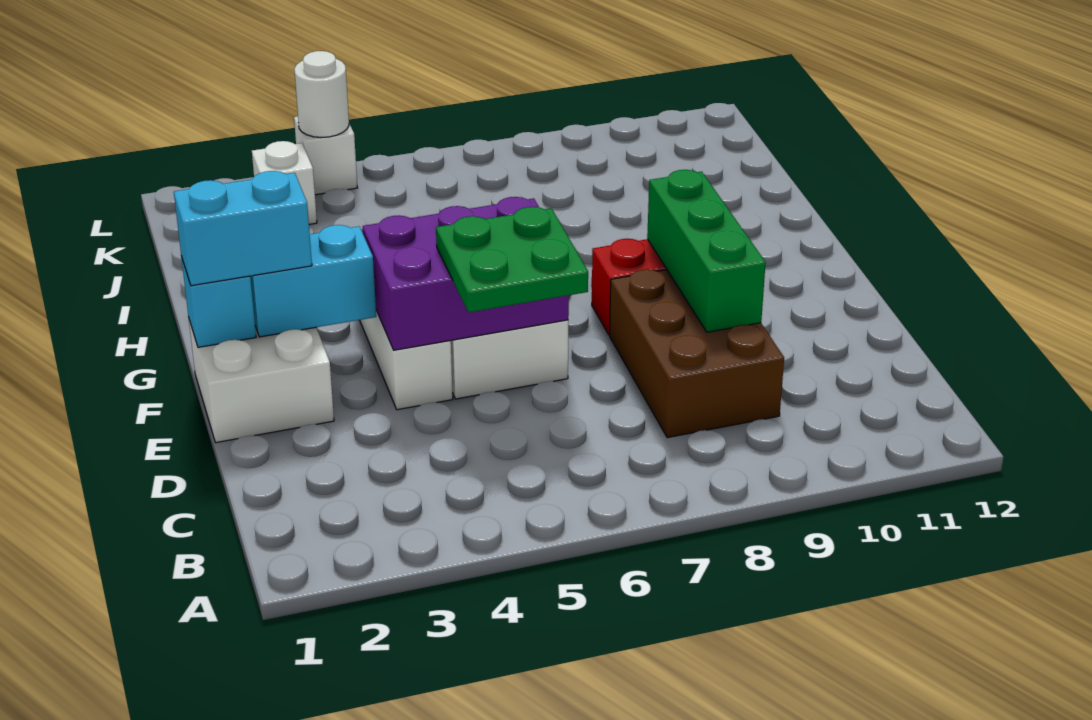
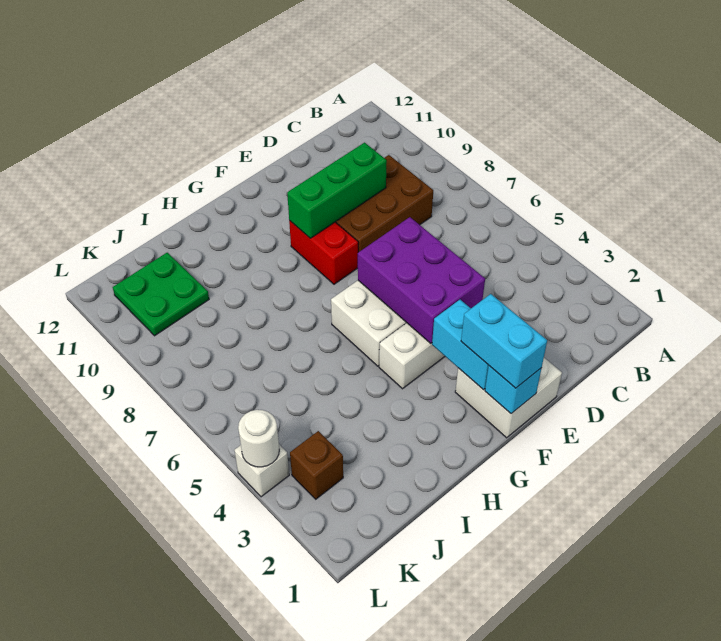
green plate D5:E6 level 3 -> green plate J10:K11 level 1
white brick K3 level 1 -> brown brick K3 level 1

